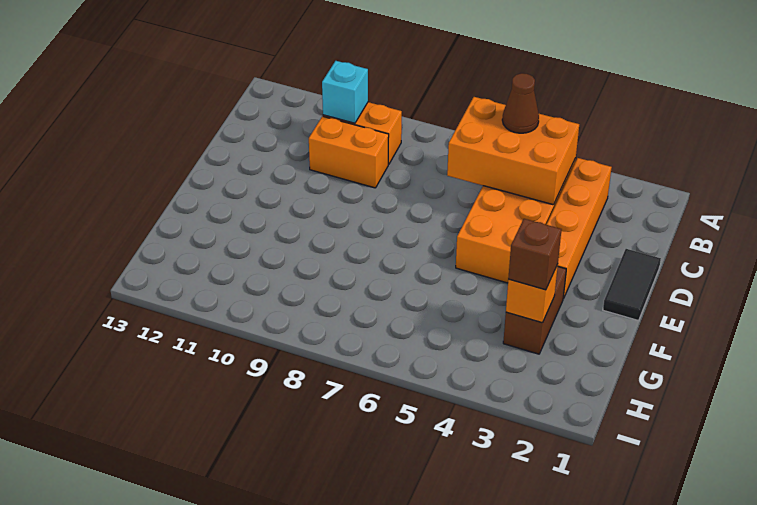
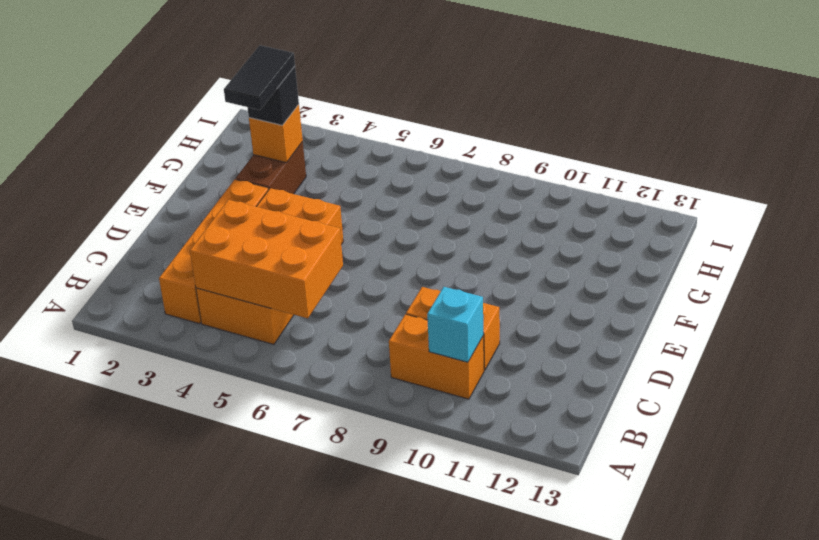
brown cone B5 level 3 -> none
black tile D1:E1 level 1 -> black tile F3:G3 level 4
brown brick G3 level 3 -> black brick G3 level 3

